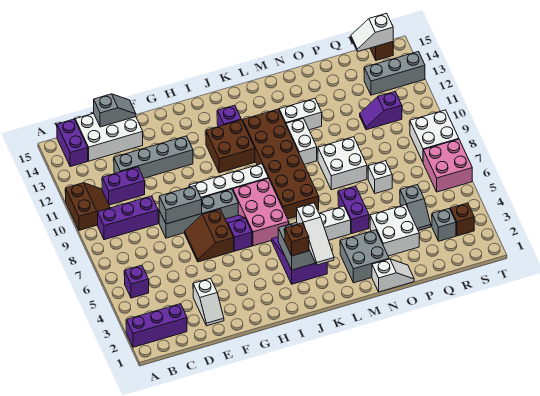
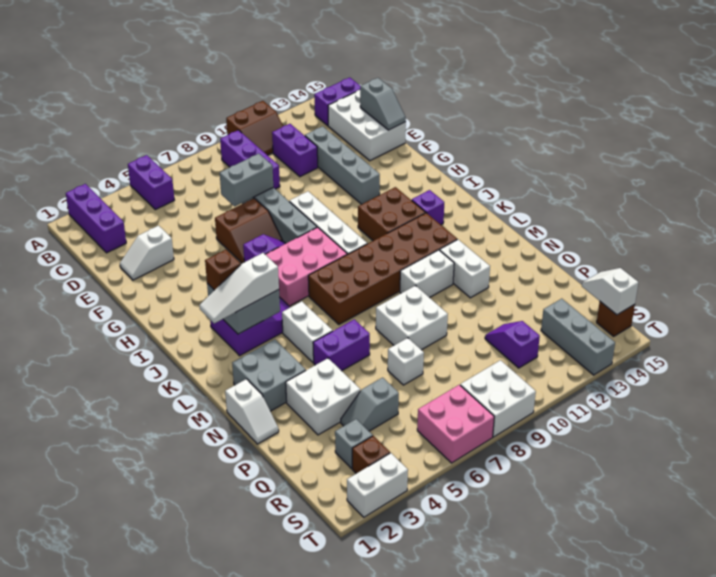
purple brick B5 level 1 -> purple brick A5:B5 level 1
grey brick E8:F8 level 2 -> grey brick E7:E8 level 2
brown slope F6:G7 level 1 top G -> brown slope F6:G7 level 1 top F
none -> white brick T2:T3 level 1

